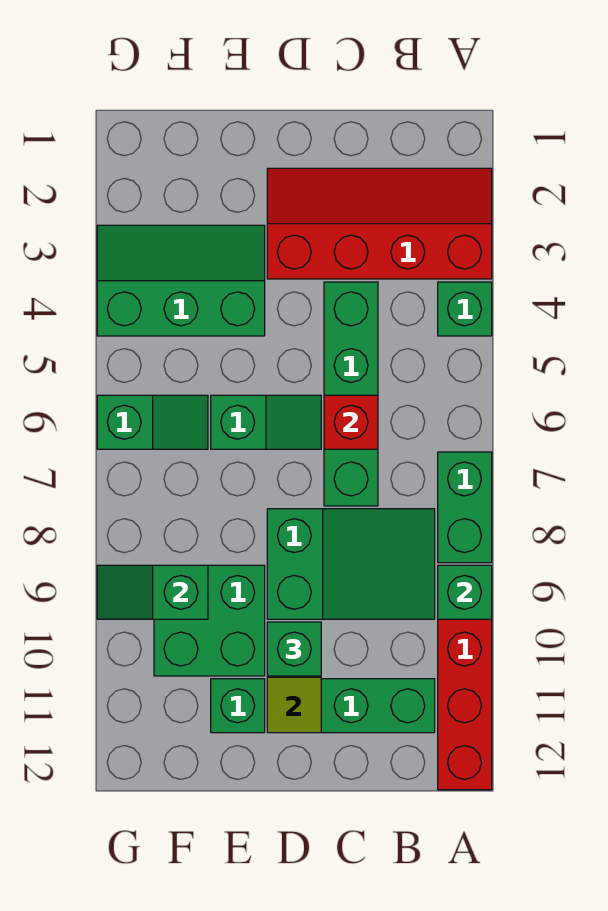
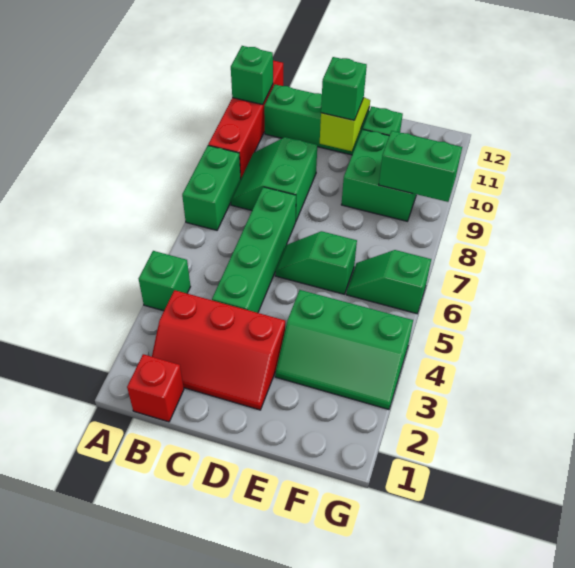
red slope A2:D3 level 1 top 3 -> red slope B2:D3 level 1 top 3
green brick A9 level 2 -> green brick A11 level 2
green slope B8:D9 level 1 top D -> green slope B8:C9 level 1 top C
red brick C6 level 2 -> red brick B1 level 1
green slope F9:G9 level 2 top F -> green brick F9:G9 level 2

